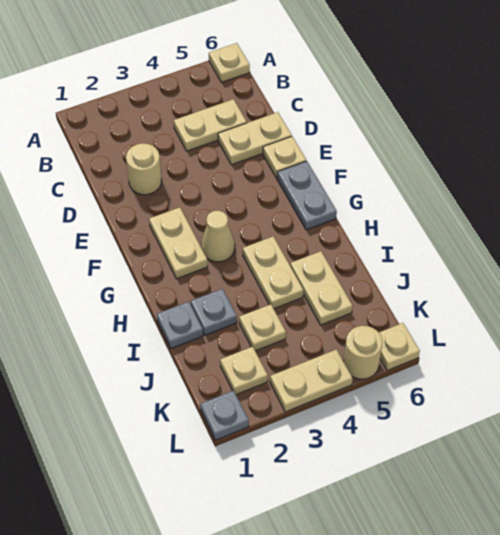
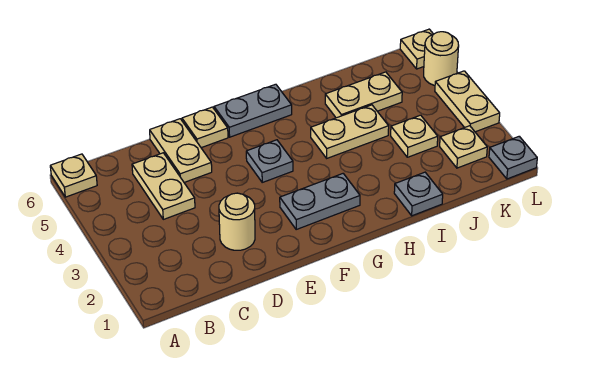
tan plate F2:G2 level 1 -> grey plate F2:G2 level 1
tan cone G3 level 1 -> none
grey plate I2 level 1 -> grey plate F4 level 1

